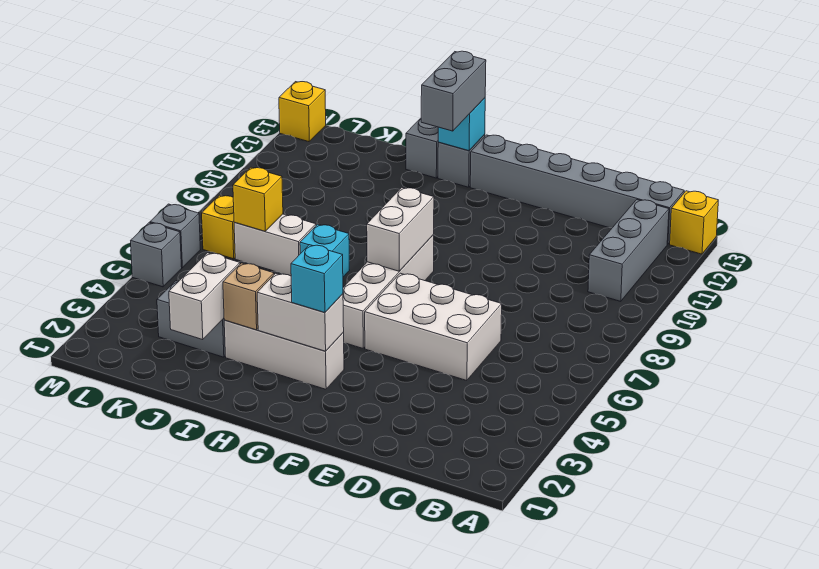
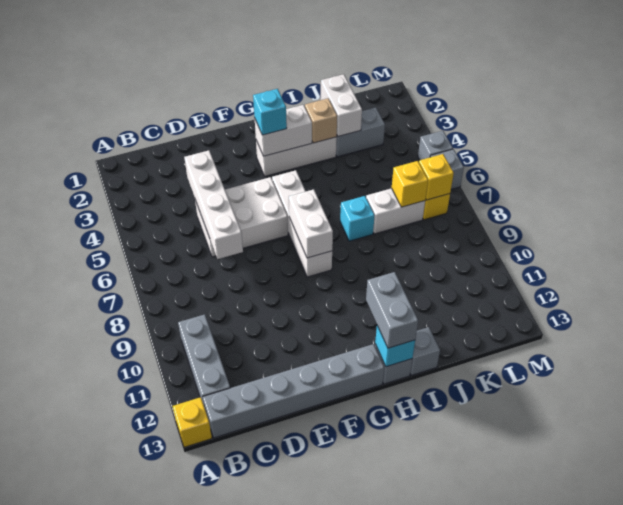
none -> white brick D4:D7 level 2
yellow brick M13 level 1 -> yellow brick L7 level 2

